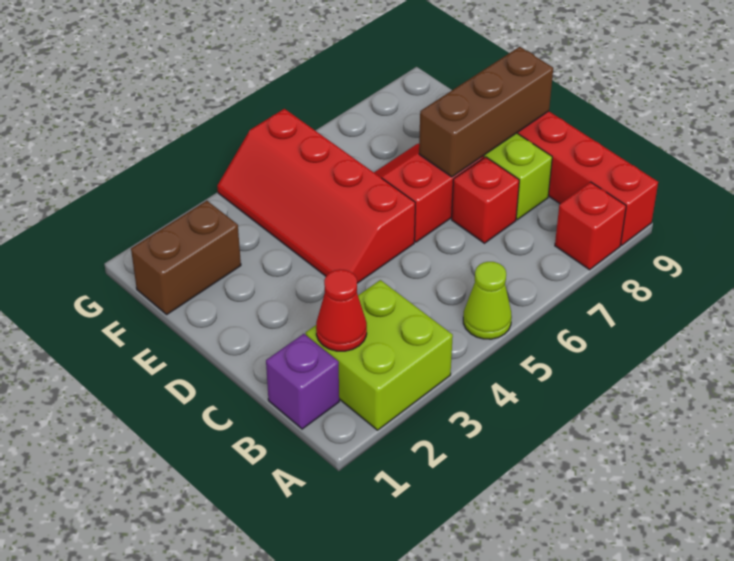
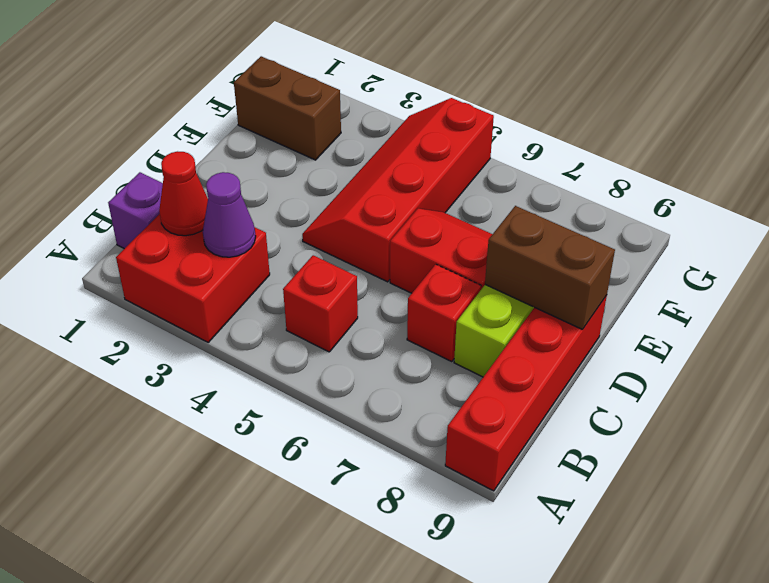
lime brick A2:B3 level 1 -> red brick A2:B3 level 1
lime cone A5 level 1 -> none
red brick A8 level 1 -> red brick B5 level 1
none -> purple cone B3 level 2
brown brick D7:D9 level 2 -> brown brick D8:D9 level 2

